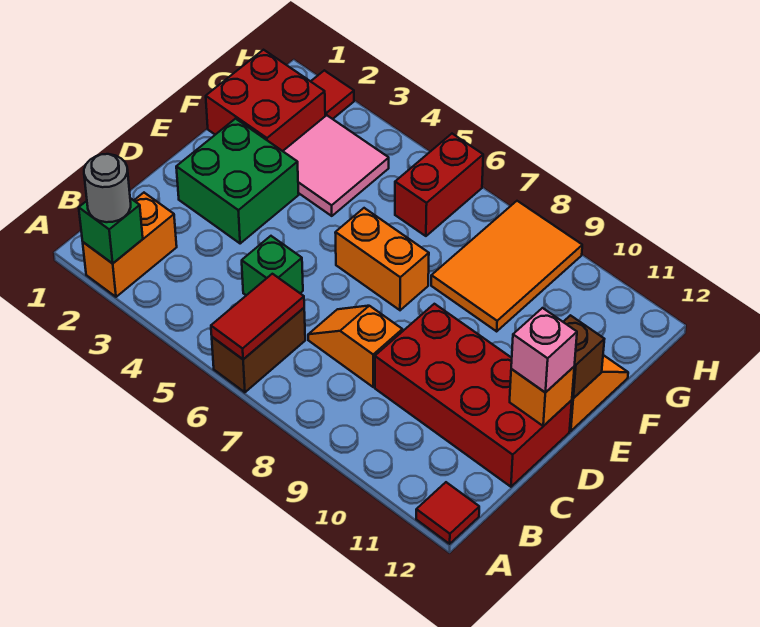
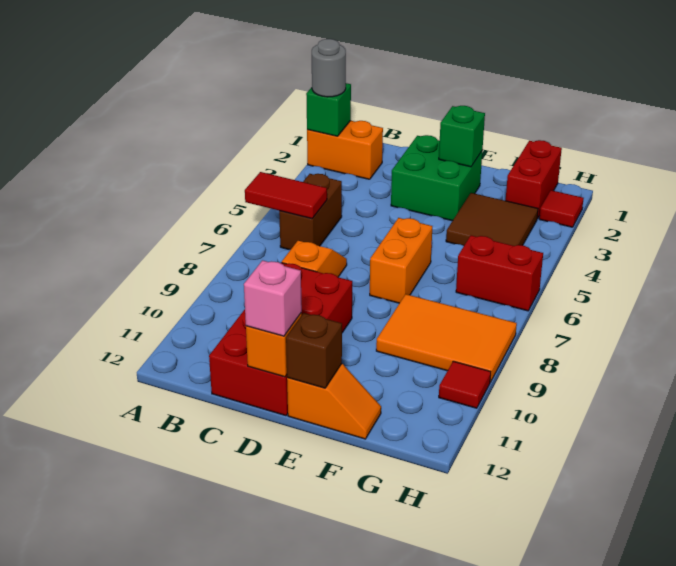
brown brick A6:B6 level 1 -> brown brick B5:B6 level 1
red tile A12 level 1 -> red tile H10 level 1
green brick C5 level 1 -> green brick E2 level 2
red brick F1:G2 level 1 -> red brick G1:G2 level 1
pink tile F3:G4 level 1 -> brown tile F3:G4 level 1

